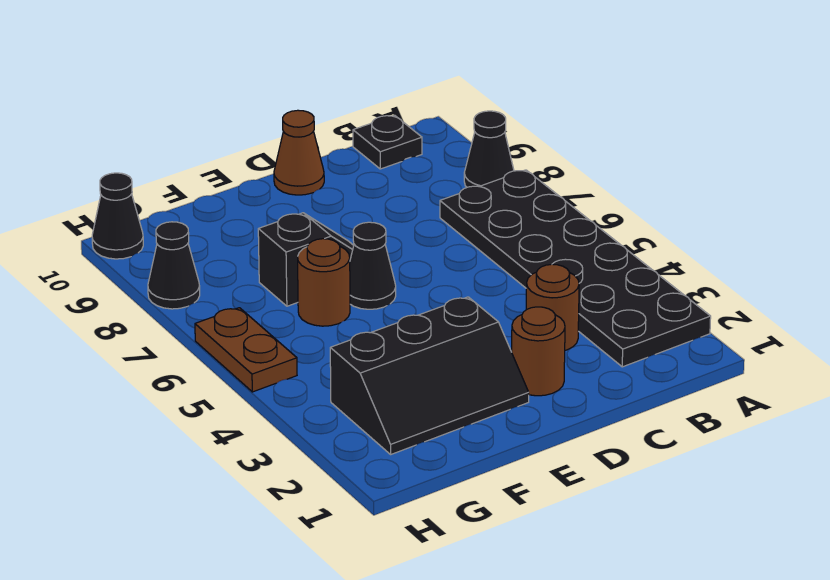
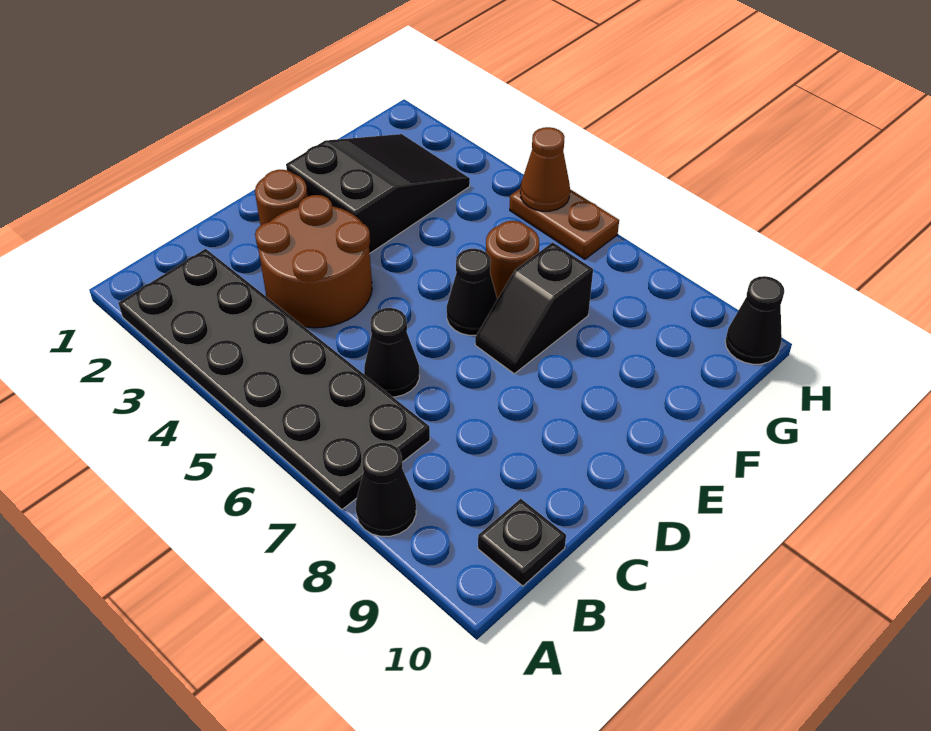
brown round brick C3 level 1 -> brown round brick C3:D4 level 1
brown cone D10 level 1 -> brown cone H5 level 2
black slope E2:G3 level 1 top 3 -> black slope E2:G3 level 1 top E
black cone H8 level 1 -> black cone C6 level 1

